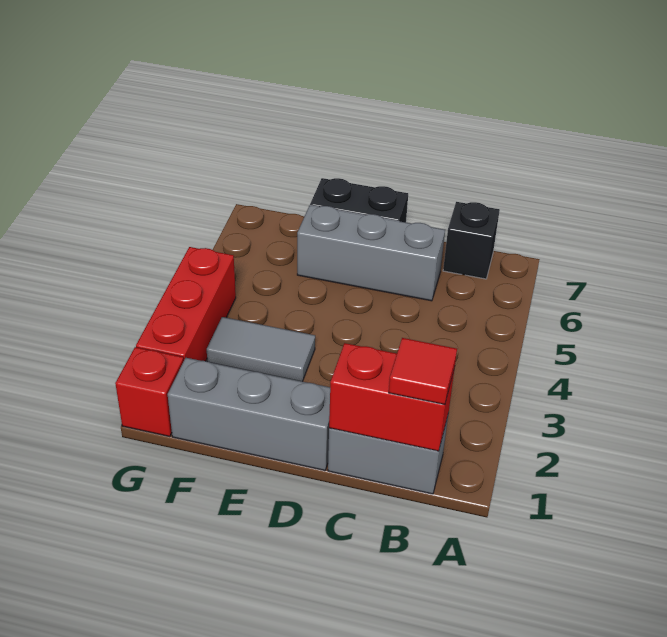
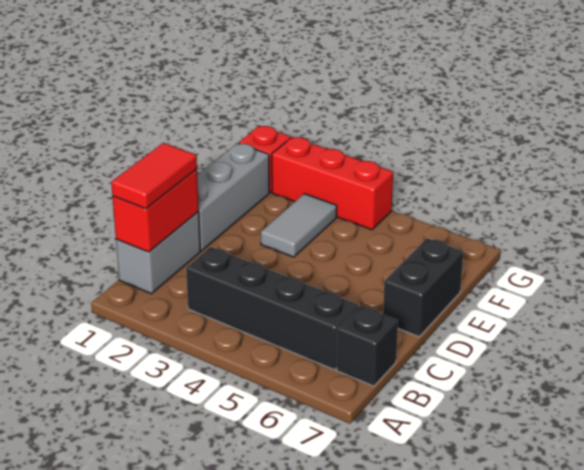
red tile B1 level 3 -> red tile B1:C1 level 3
none -> black brick B3:B6 level 1
grey brick C6:E6 level 1 -> none

